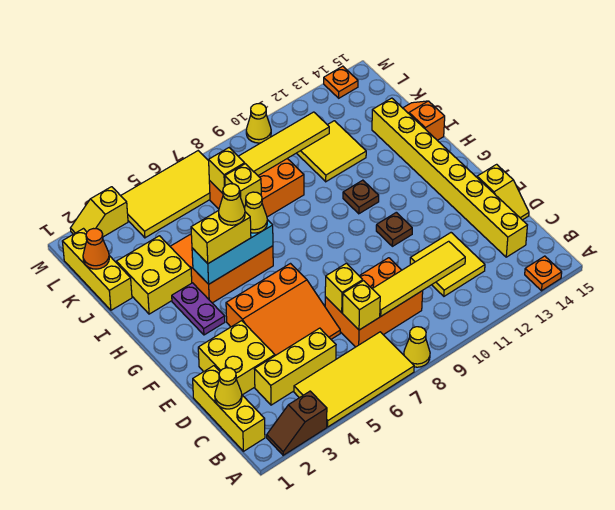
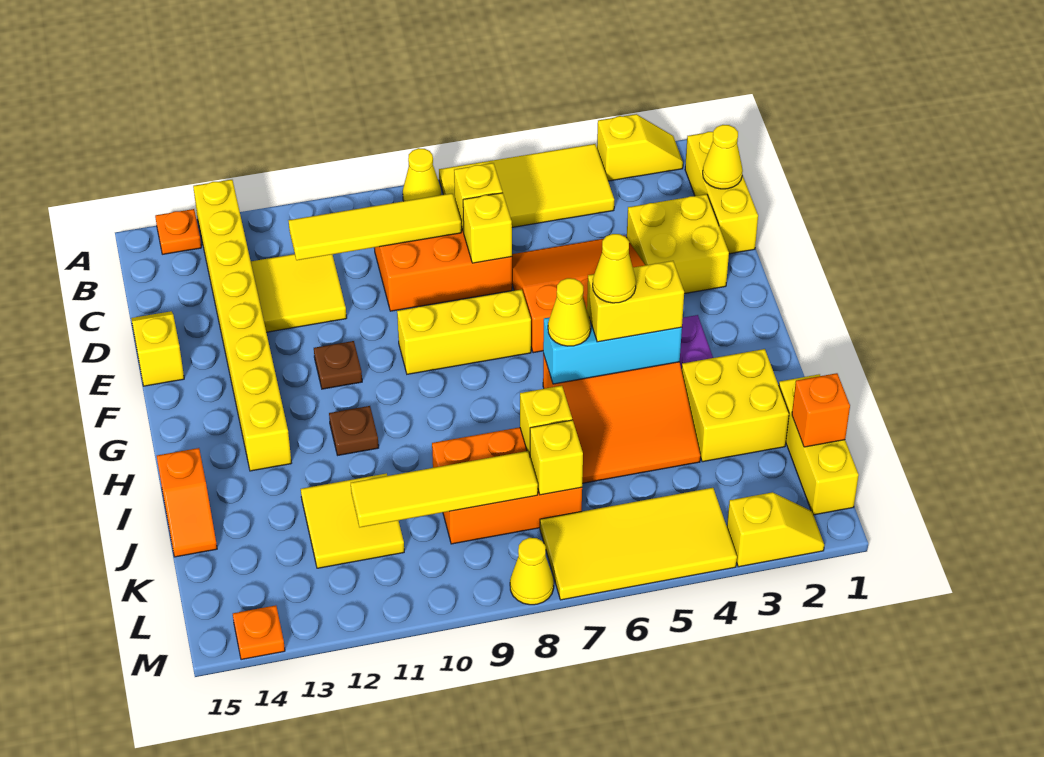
brown slope A2:A3 level 1 top 3 -> yellow slope A2:A3 level 1 top 3
yellow brick C3:C5 level 1 -> yellow brick F7:F9 level 1
yellow brick C14:J14 level 1 -> yellow brick A13:H13 level 1
orange cone K1 level 2 -> orange brick K1 level 2
yellow cone M10 level 1 -> yellow cone M8 level 1

